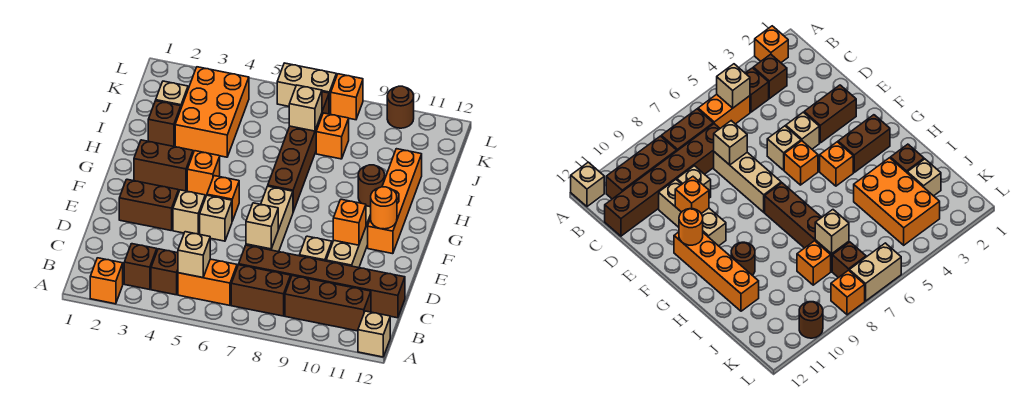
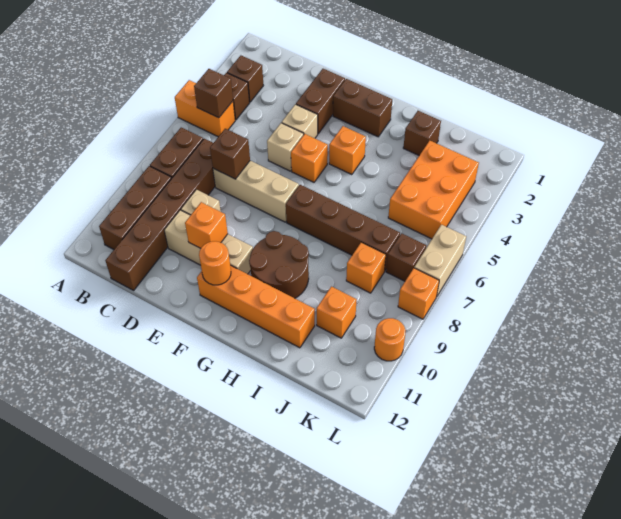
orange brick A2 level 1 -> orange brick J10 level 1
tan brick A12 level 1 -> none
orange brick B5:B6 level 1 -> orange brick A5:B5 level 1
tan brick B5 level 2 -> brown brick B5 level 2
tan brick D7 level 2 -> brown brick D7 level 2
brown brick G2:G3 level 1 -> brown brick F2:G2 level 1
brown round brick H10 level 1 -> brown round brick G9:H10 level 1
orange brick I3:K4 level 1 -> orange brick J3:K5 level 1
tan brick J2 level 1 -> none
tan brick J7 level 2 -> none
brown round brick L10 level 1 -> orange round brick L10 level 1

